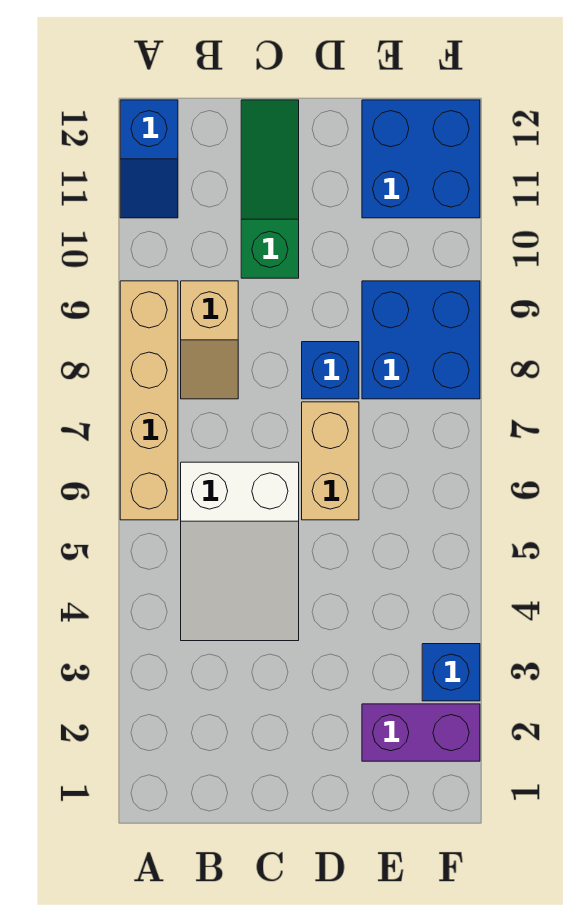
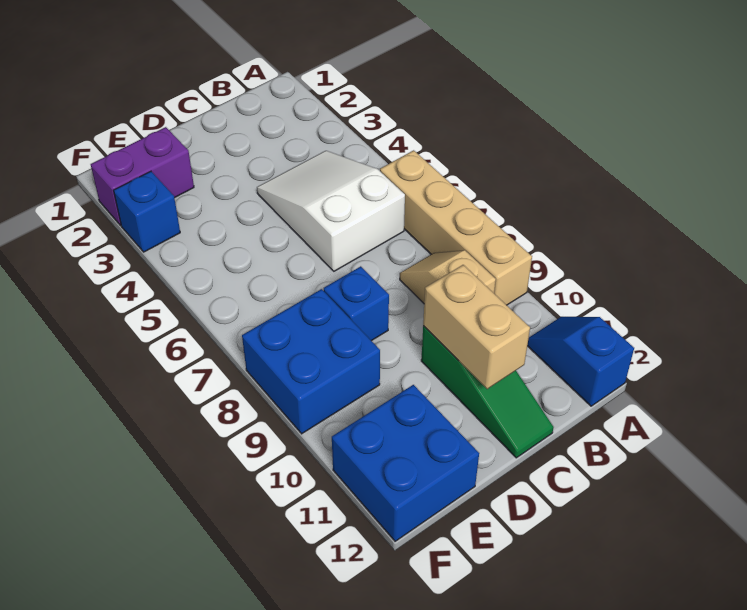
tan brick D6:D7 level 1 -> tan brick C10:C11 level 2

